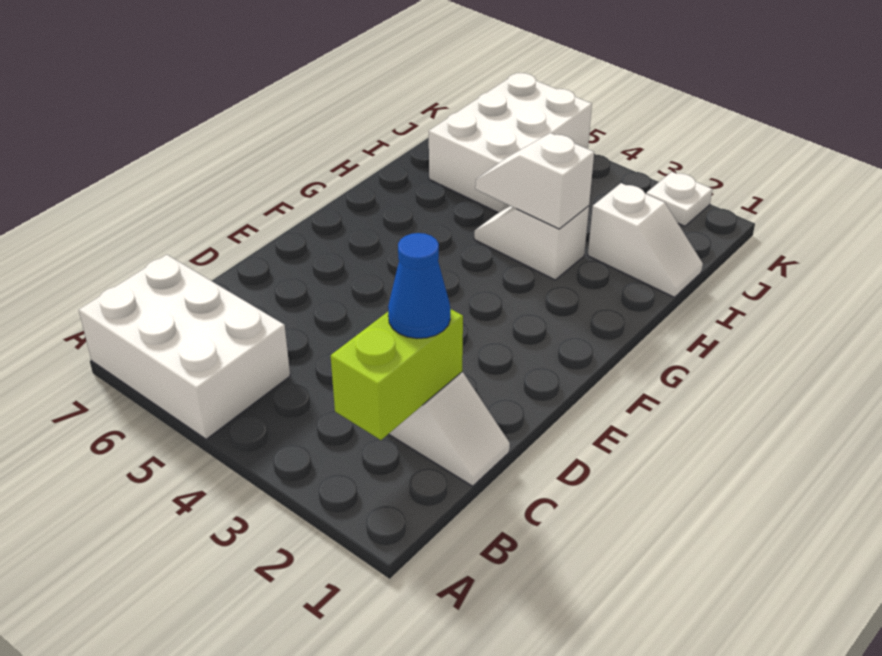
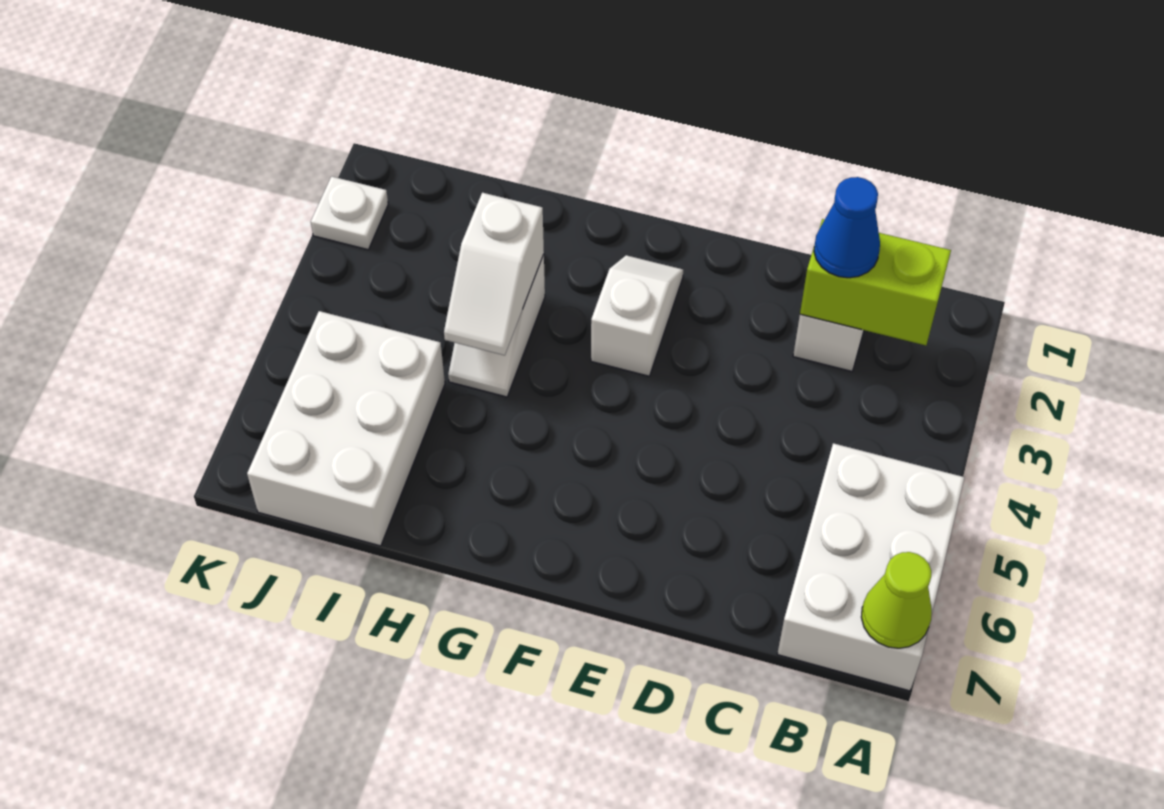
none -> lime cone A7 level 2
white slope I1:I2 level 1 top 2 -> white slope F2:F3 level 1 top 3
white brick I5:K6 level 1 -> white brick I5:J7 level 1

